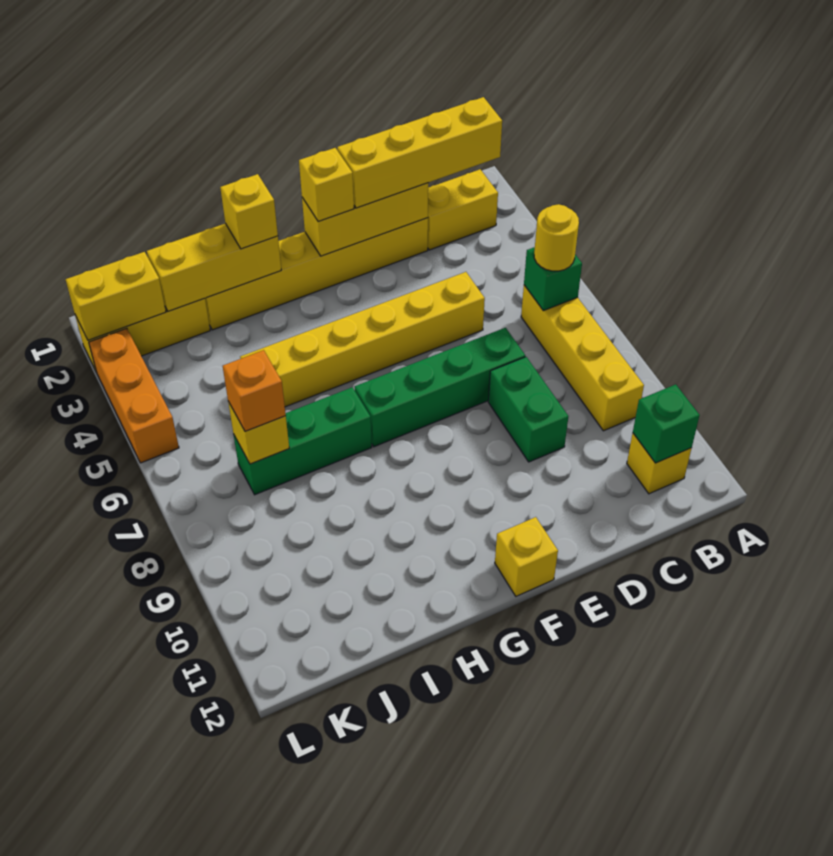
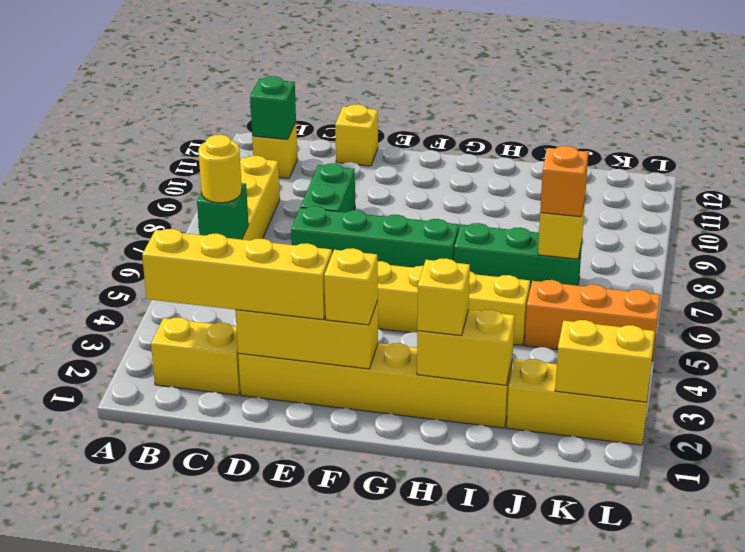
yellow brick F12 level 1 -> yellow brick D12 level 1
yellow brick H2:J2 level 2 -> yellow brick H2:I2 level 2
orange brick L3:L5 level 1 -> orange brick J5:L5 level 1

